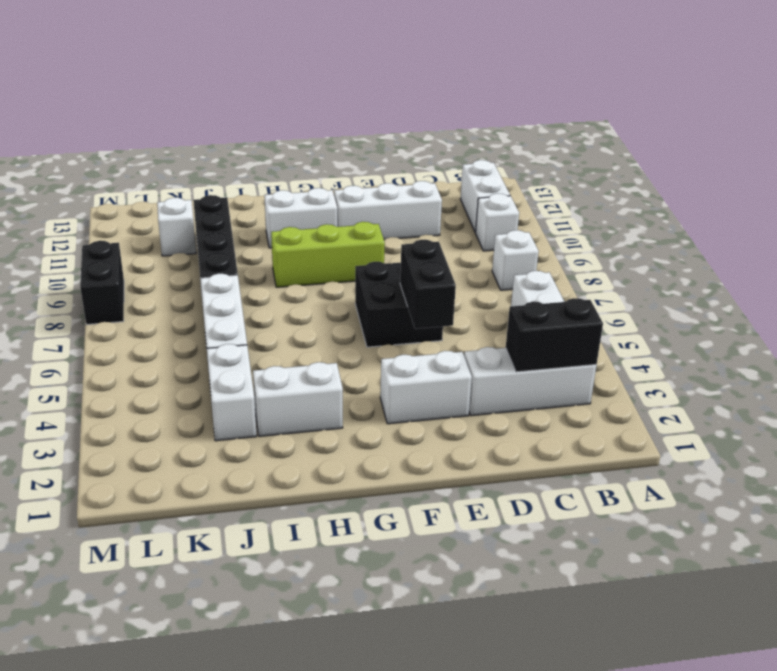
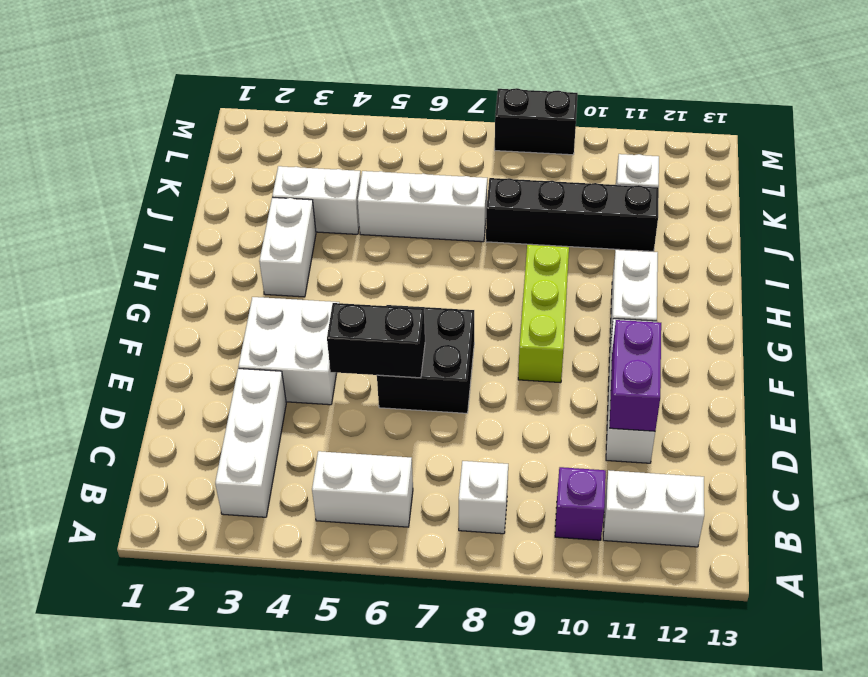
black brick B3:C3 level 2 -> none
white brick B10 level 1 -> purple brick B10 level 1
none -> purple brick D11:E11 level 2
white brick E3:F3 level 1 -> white brick E3:F4 level 1

